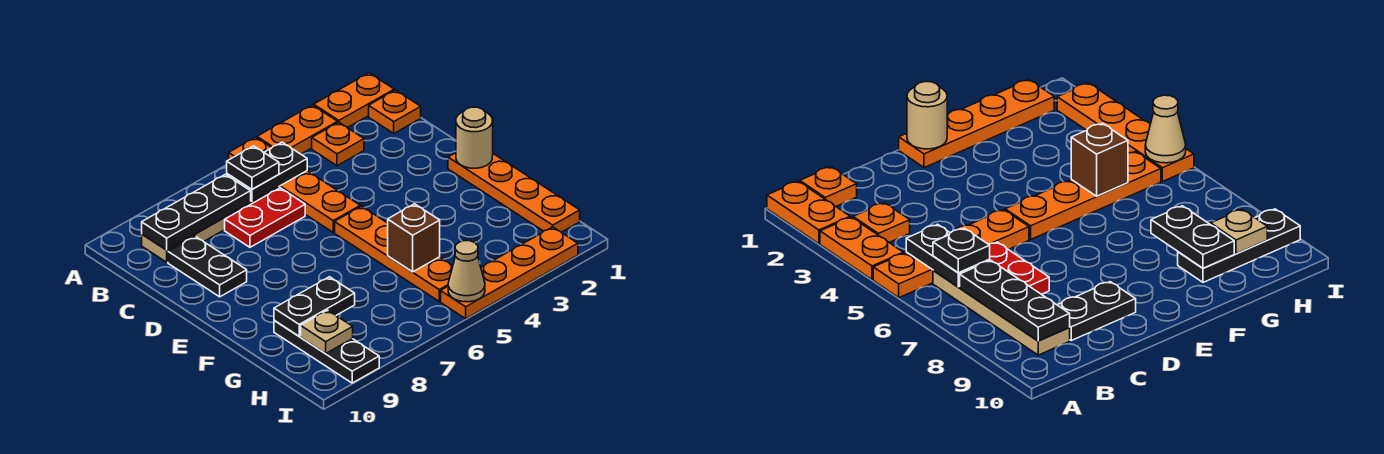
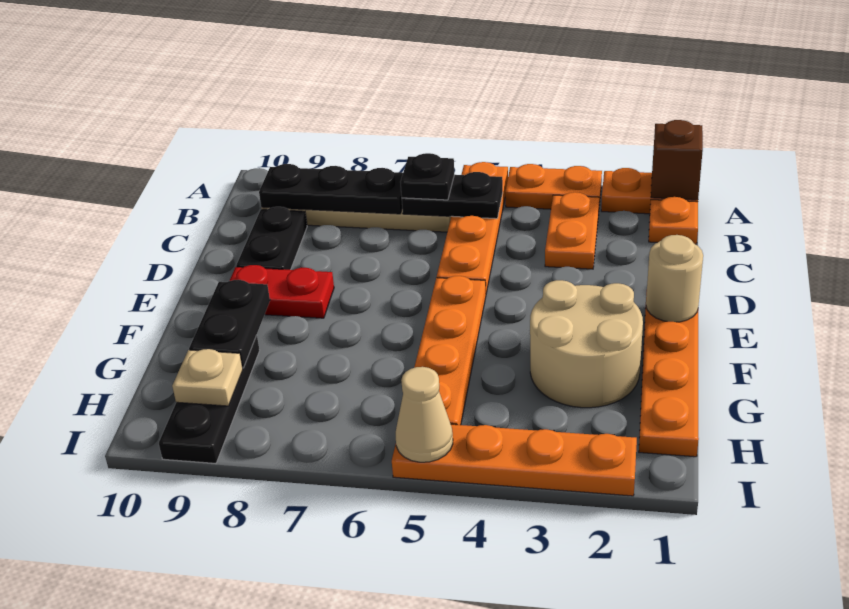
orange plate B3 level 1 -> orange plate B3:C3 level 1
red plate C6:C7 level 1 -> red plate E8:E9 level 1
none -> tan round brick F2:G3 level 1
brown brick G5 level 2 -> brown brick A1 level 2
black plate G8:G9 level 2 -> black plate F9:G9 level 2

